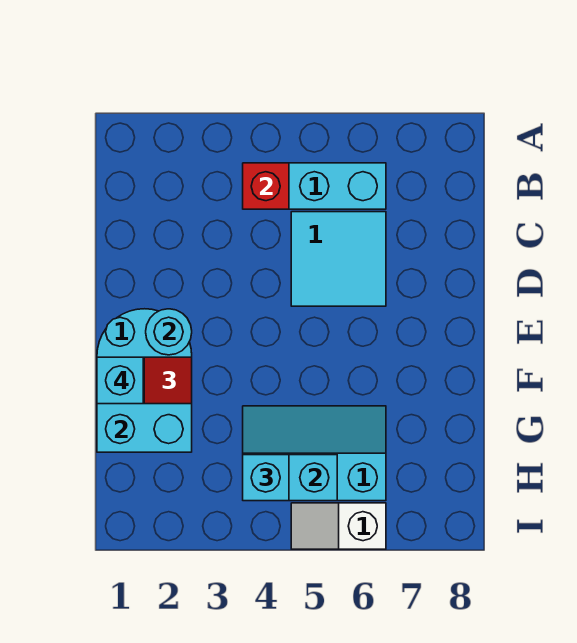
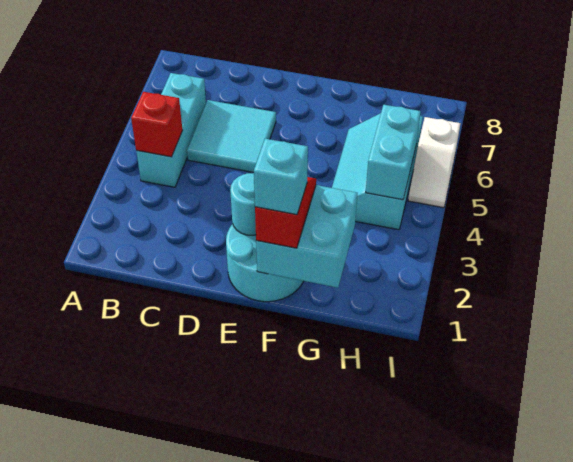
cyan brick H4 level 3 -> none

